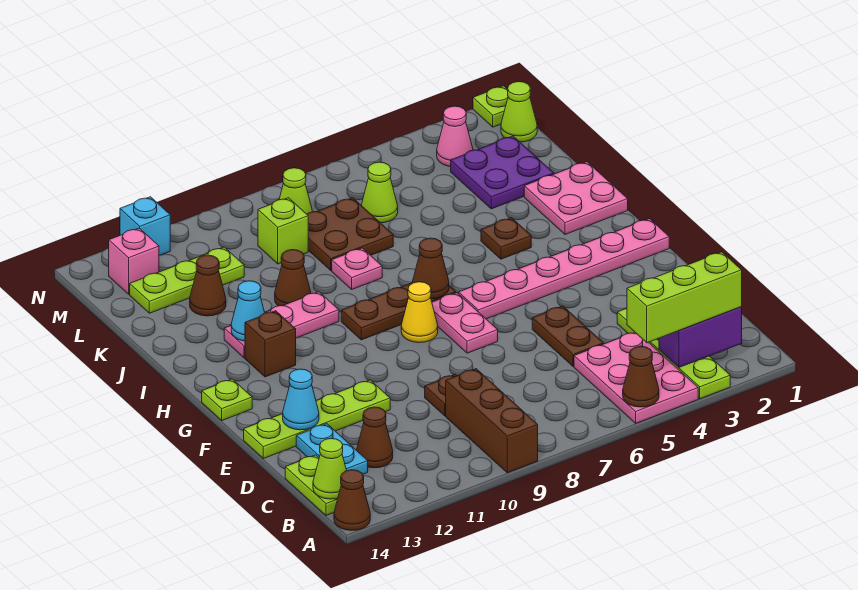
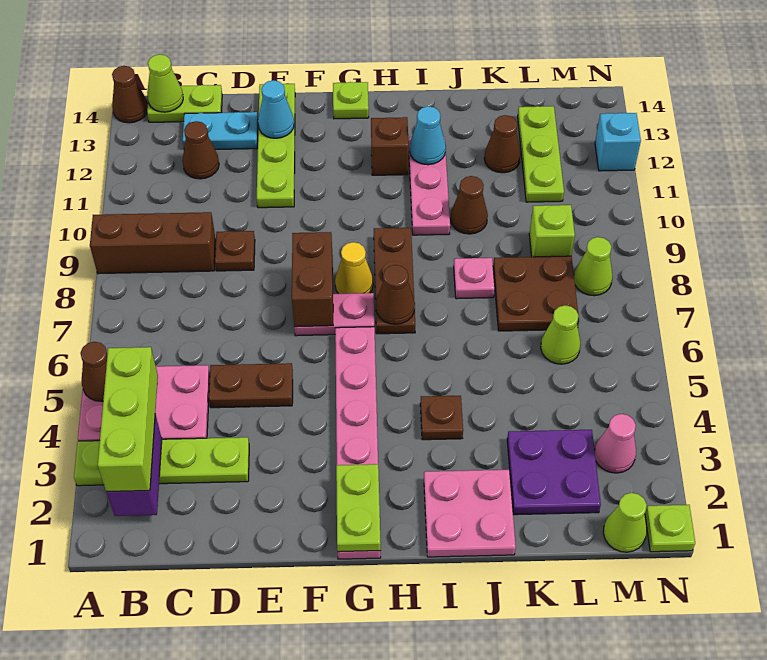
none -> brown brick F7:F8 level 2
none -> lime plate G1:G2 level 2
pink brick M13 level 1 -> none

